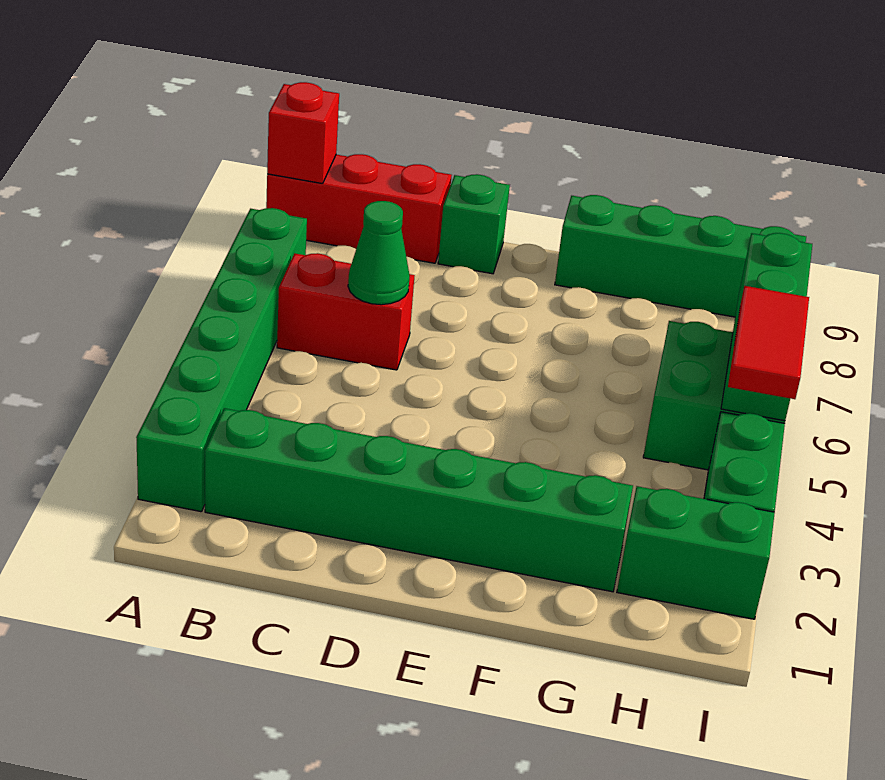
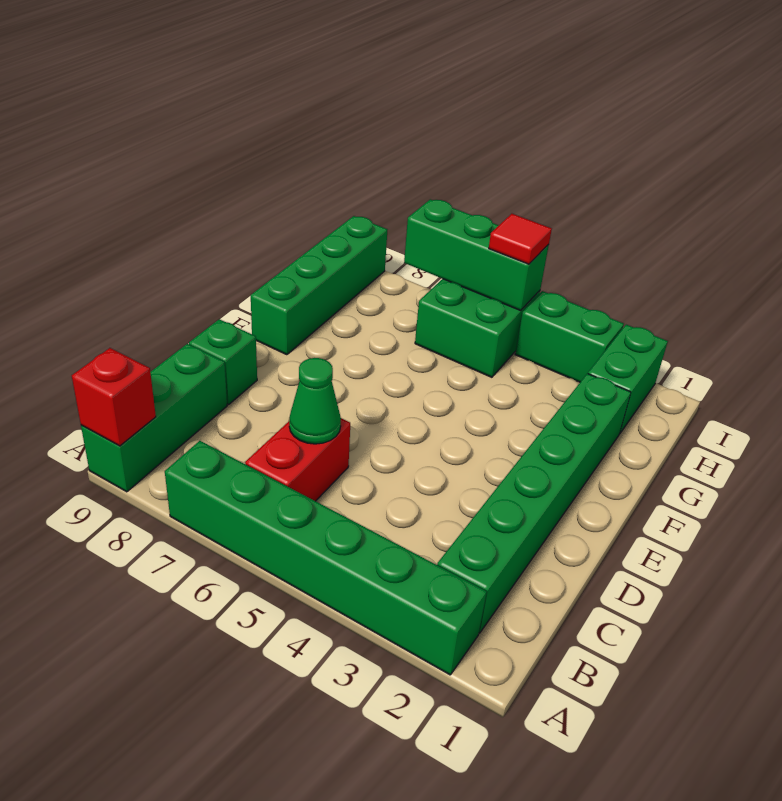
red brick A9:C9 level 1 -> green brick A9:C9 level 1
red tile I4:I5 level 3 -> red tile I5 level 3

